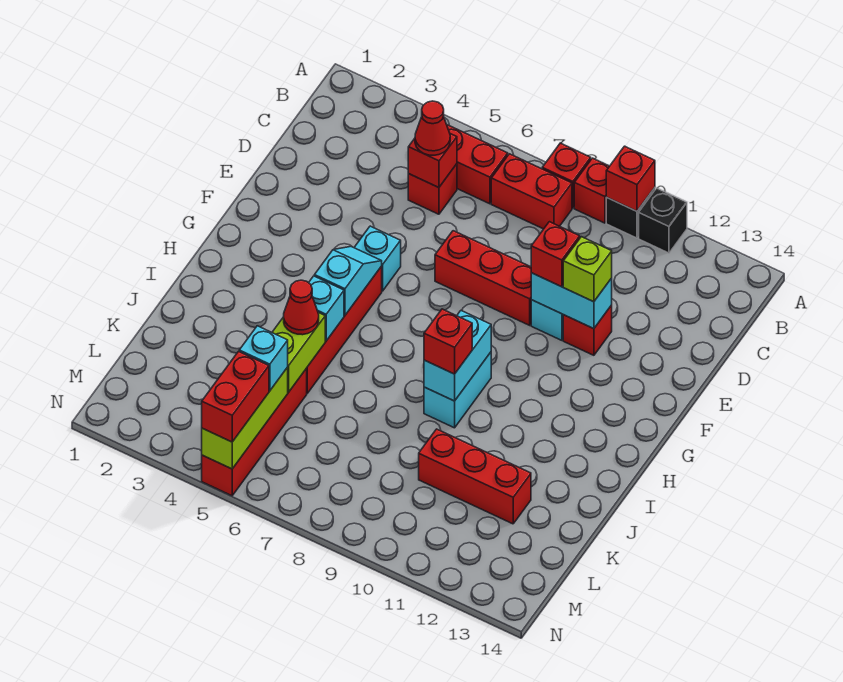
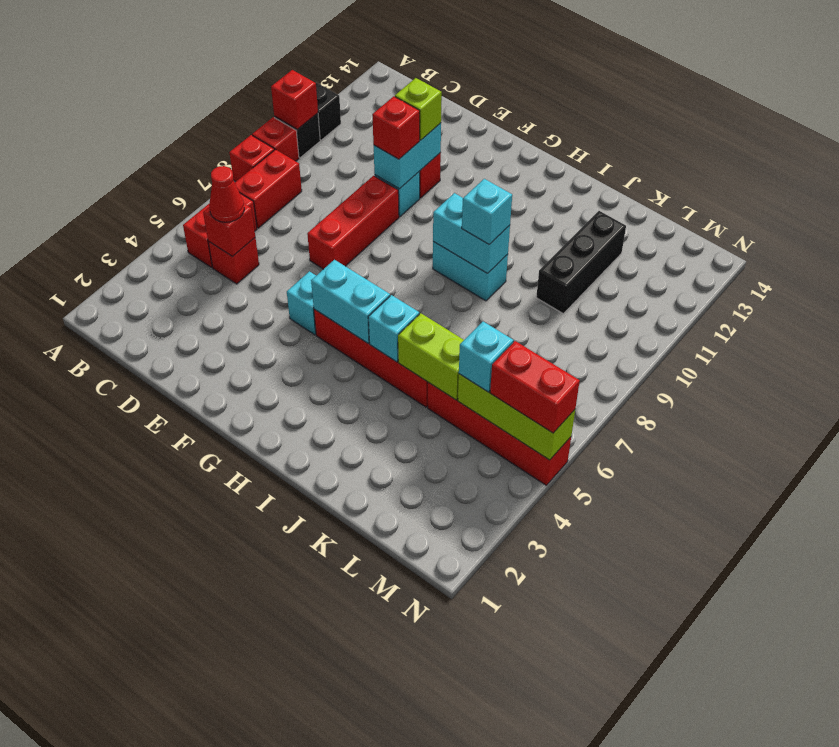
cyan slope G5:H5 level 2 top H -> cyan brick G5:H5 level 2
red brick I9 level 3 -> cyan brick I9 level 3
red cone J5 level 3 -> none
red brick K10:K12 level 1 -> black brick K10:K12 level 1

